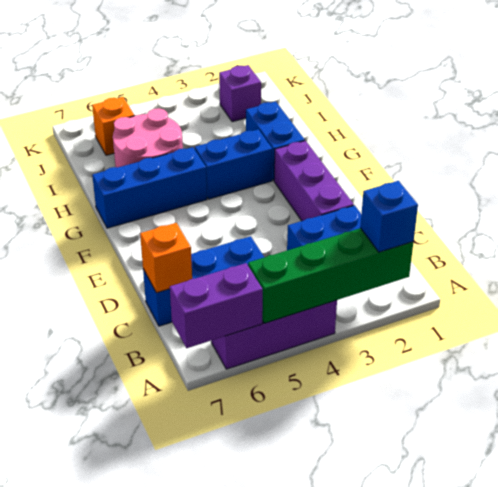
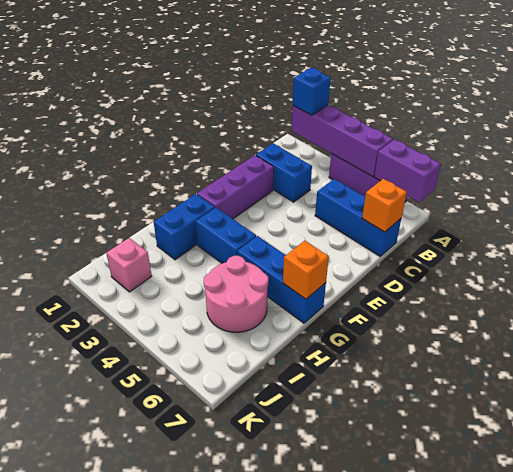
green brick A2:A5 level 2 -> purple brick A2:A5 level 2
purple brick J2 level 1 -> pink brick J2 level 1
orange brick J6 level 1 -> orange brick G7 level 2

